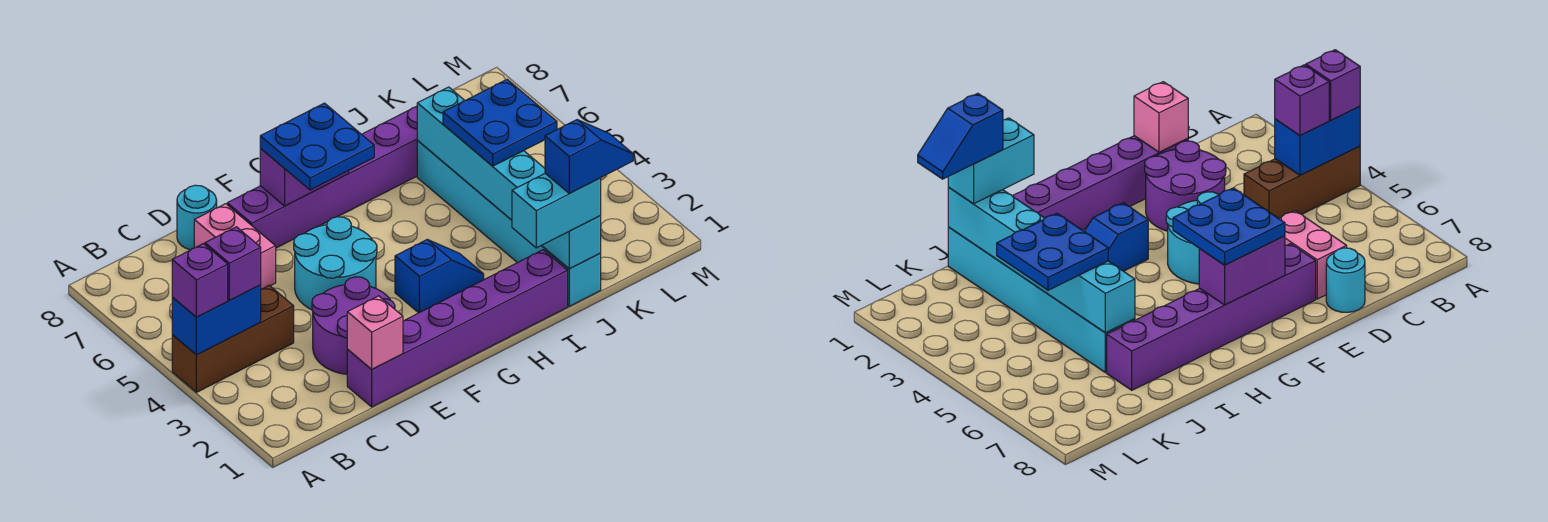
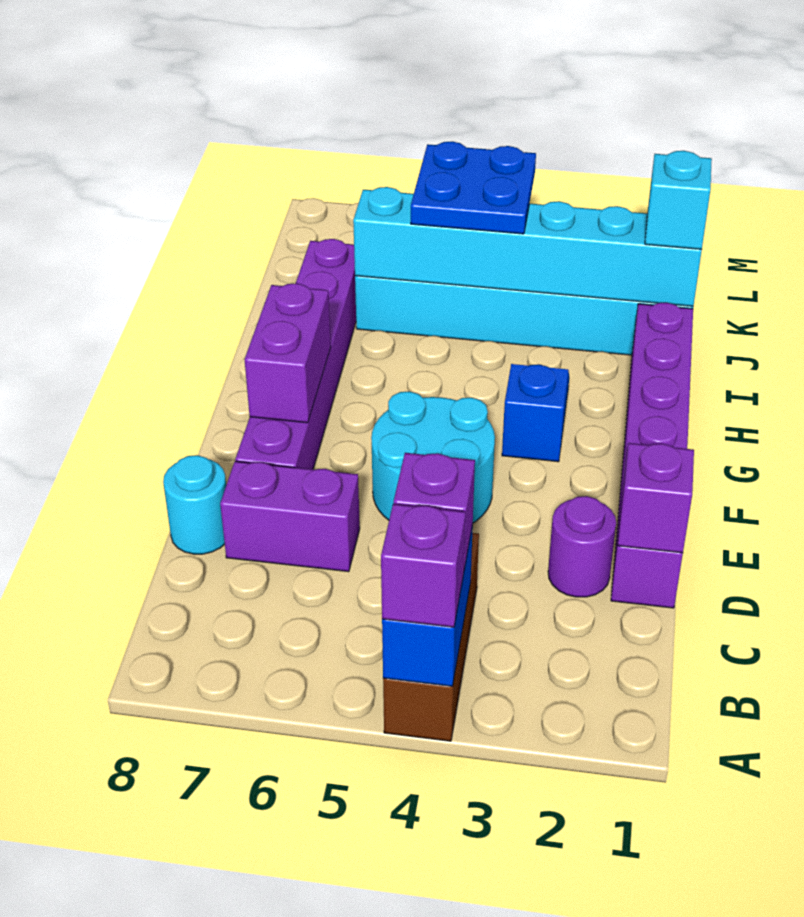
pink brick D1 level 2 -> purple brick D1 level 2
purple round brick D2:E3 level 1 -> purple round brick D2 level 1
pink brick D6:D7 level 1 -> purple brick D6:D7 level 1
blue plate F6:G7 level 3 -> none
cyan brick I1:J1 level 3 -> cyan brick J1 level 3
blue slope J1:K1 level 4 top J -> none

